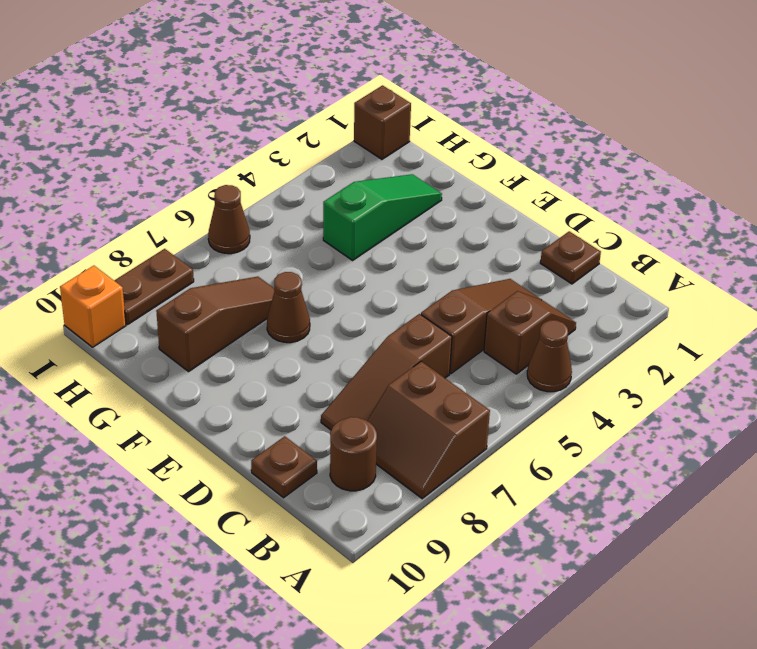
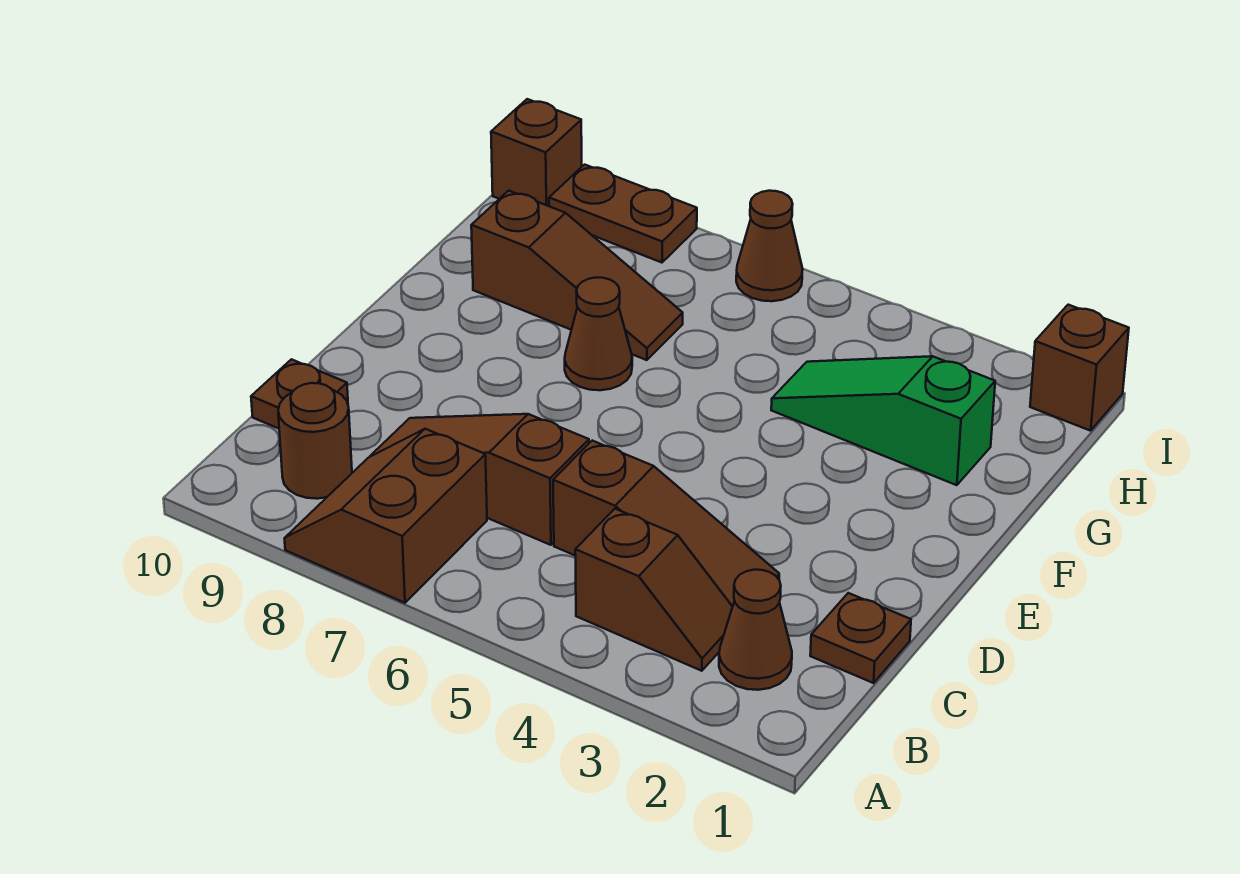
brown cone A4 level 1 -> brown cone B2 level 1
green slope G2:G4 level 1 top 4 -> green slope G2:G4 level 1 top 2
orange brick I10 level 1 -> brown brick I10 level 1

